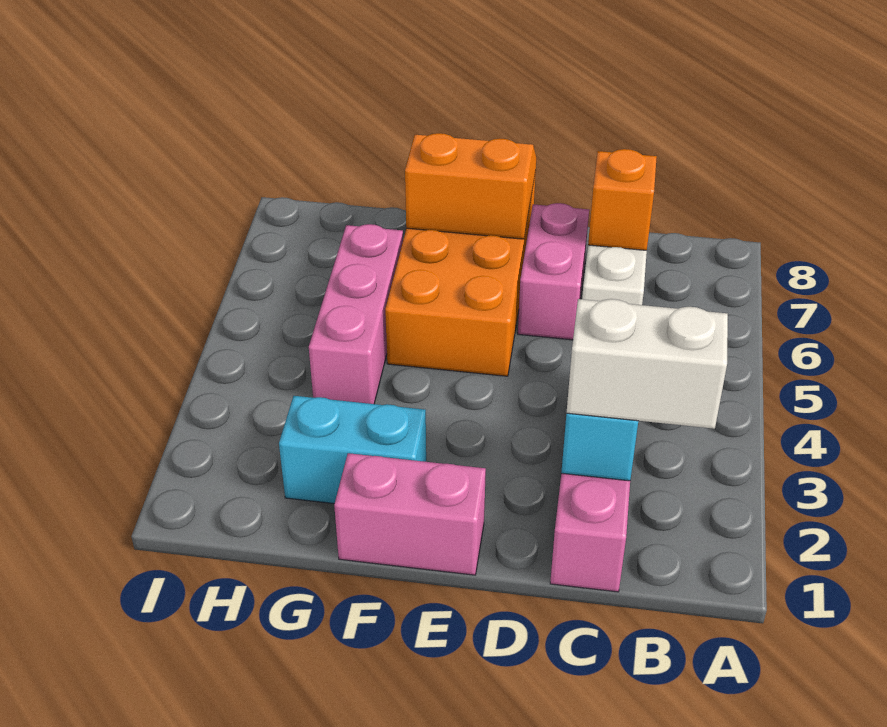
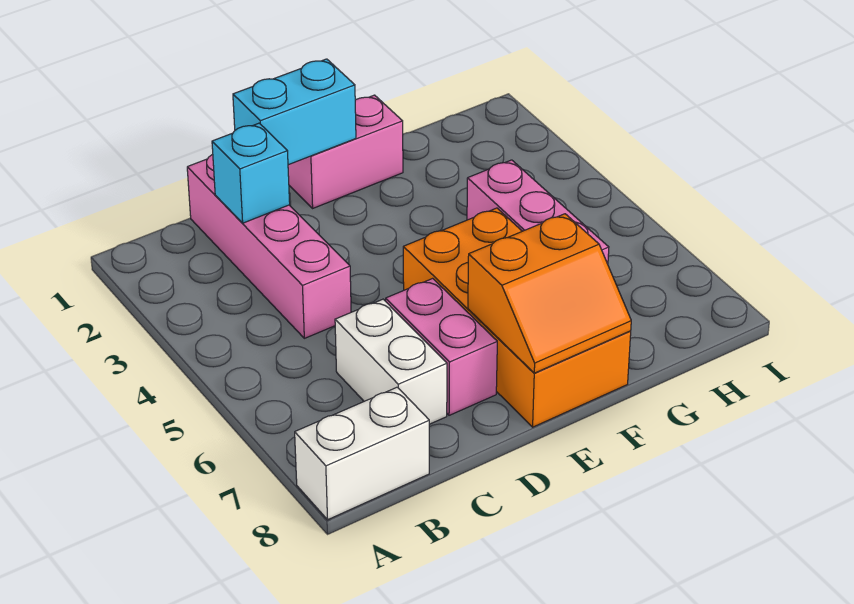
white brick B2:C2 level 3 -> white brick A8:B8 level 1
orange brick C7 level 2 -> none
cyan brick F2:G2 level 1 -> cyan brick D1:E1 level 2

